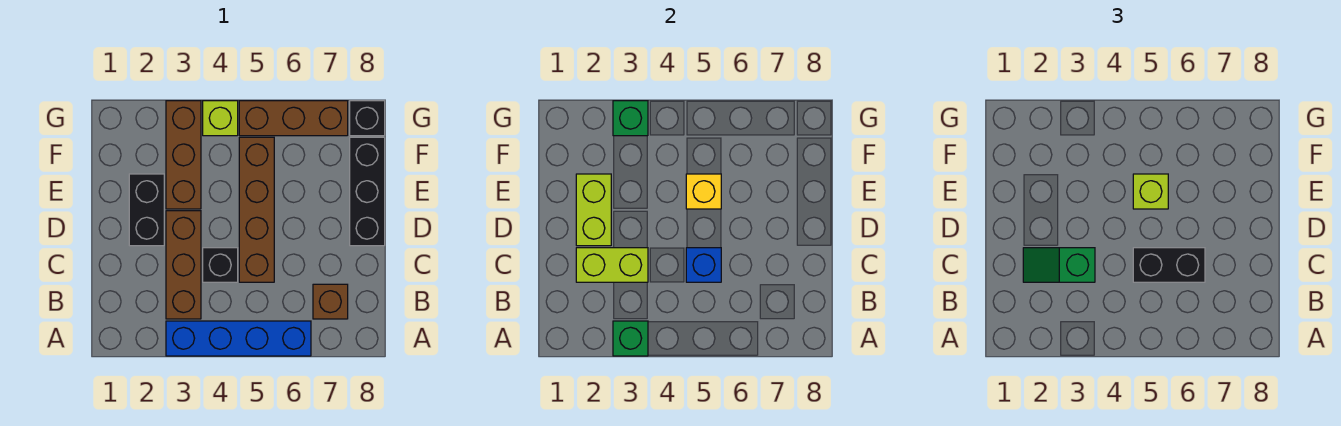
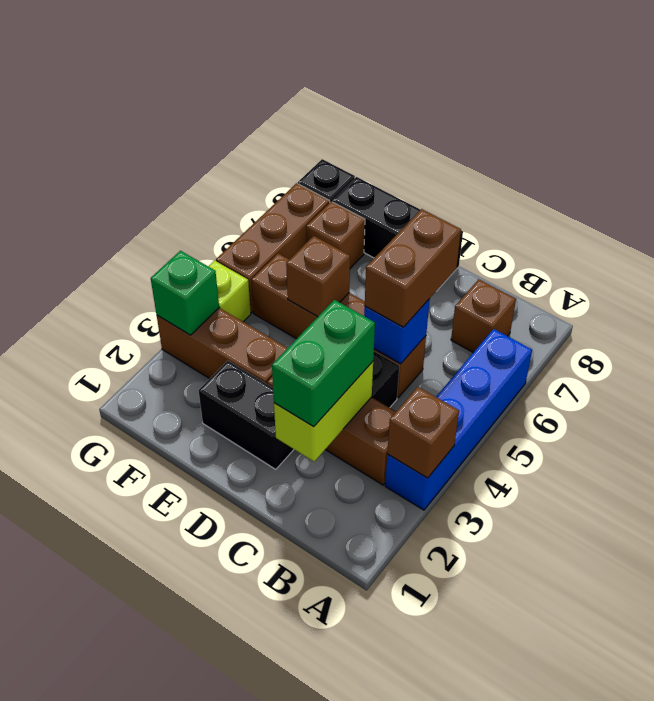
green brick A3 level 2 -> brown brick A3 level 2
green slope C2:C3 level 3 top 3 -> green brick C2:C3 level 3
black brick C5:C6 level 3 -> brown brick C5:C6 level 3
lime brick D2:E2 level 2 -> none
yellow brick E5 level 2 -> brown brick E5 level 2
lime brick E5 level 3 -> none
none -> brown brick F7 level 1

